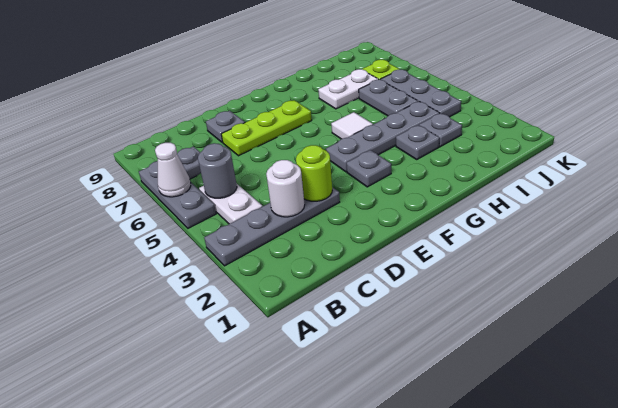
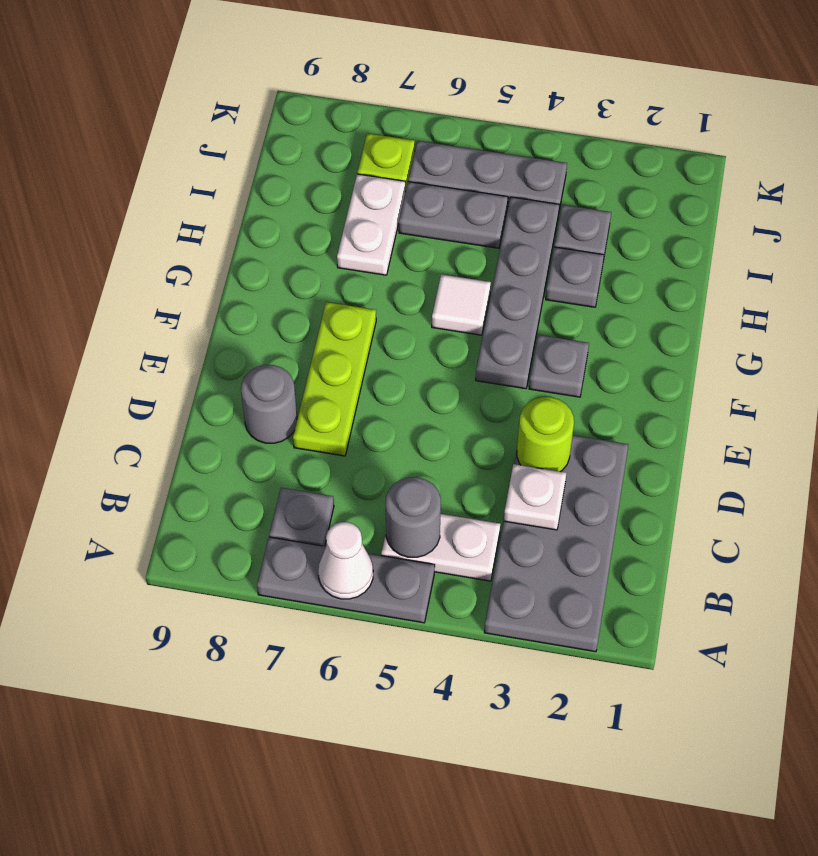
grey plate A3:D3 level 1 -> grey plate A2:D3 level 1
white round brick C3 level 2 -> white plate C3 level 2
grey plate D8 level 1 -> grey round brick D8 level 1

